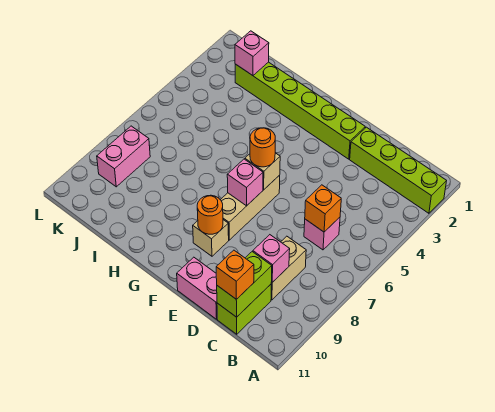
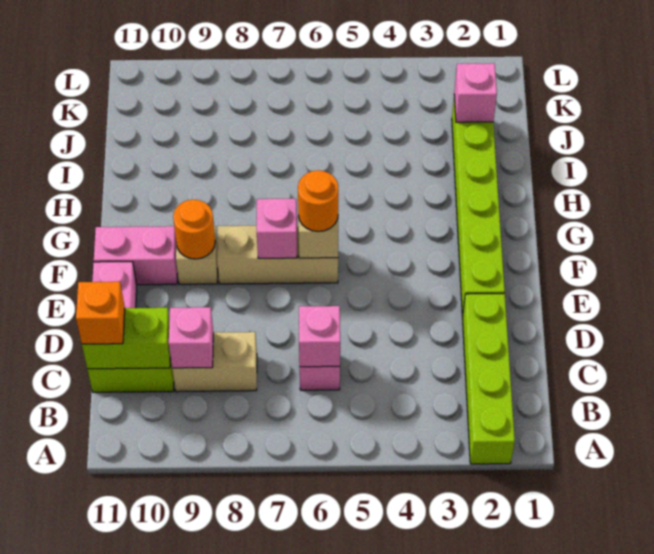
orange brick C6 level 2 -> pink brick C6 level 2
pink brick K8:K9 level 1 -> pink brick F10:F11 level 1

